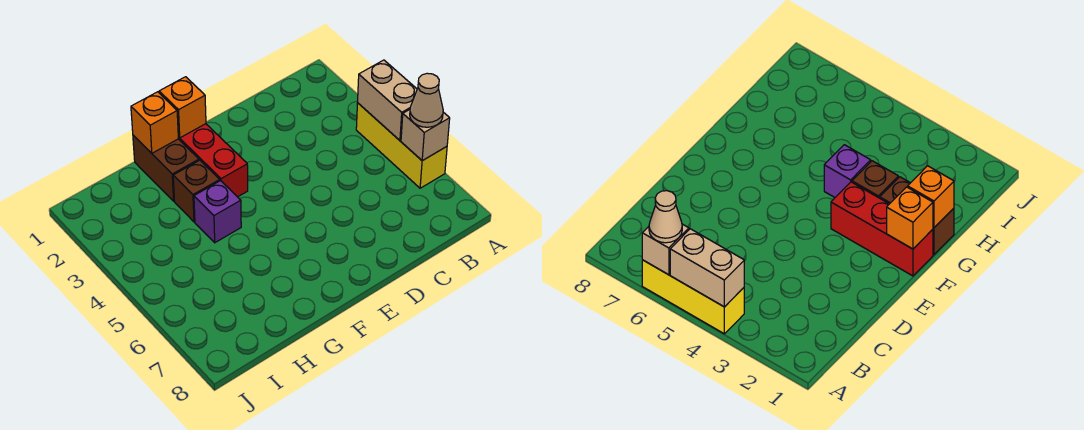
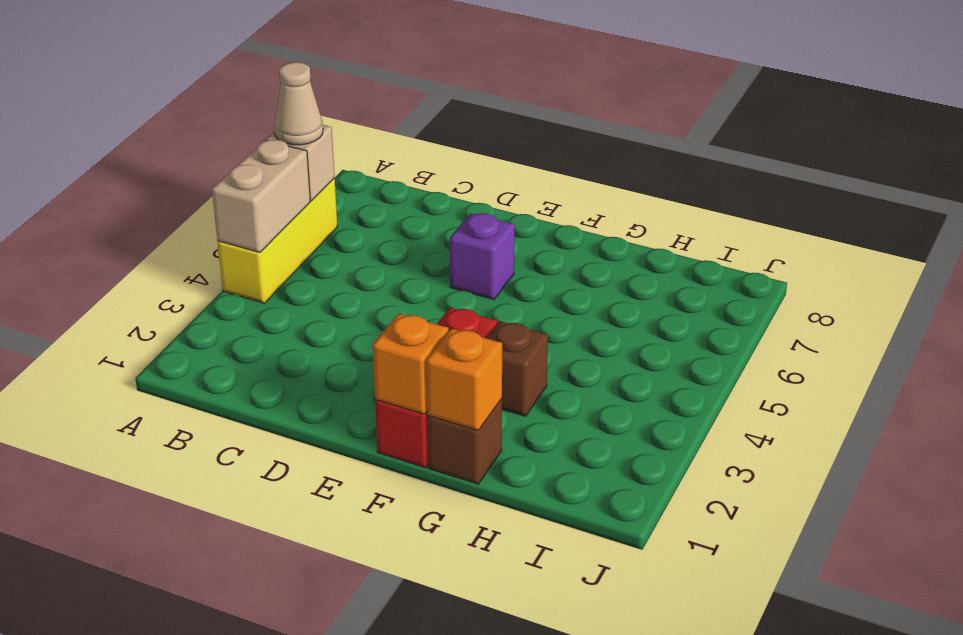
brown brick G1:G2 level 1 -> brown brick G1 level 1
purple brick G4 level 1 -> purple brick E6 level 1

